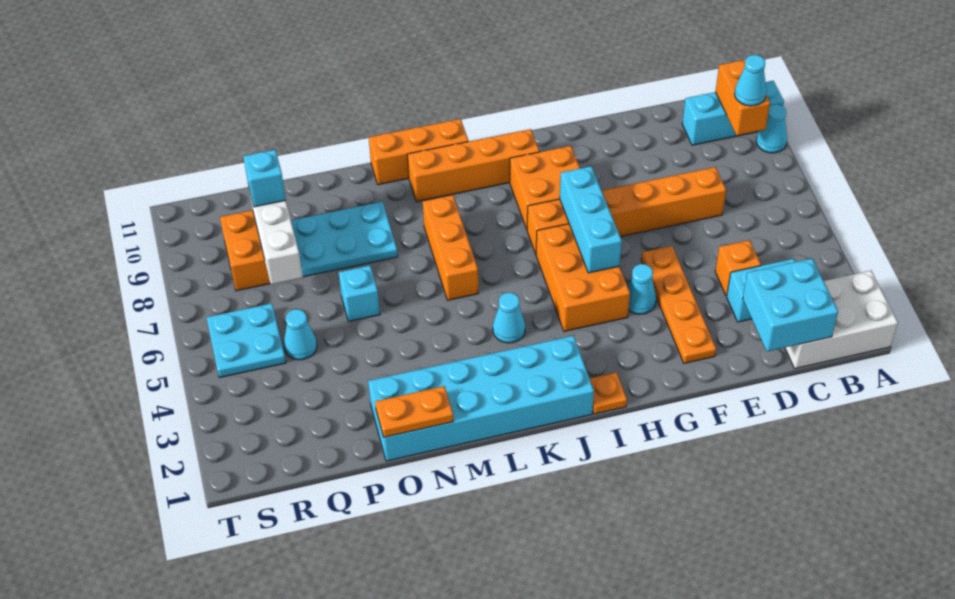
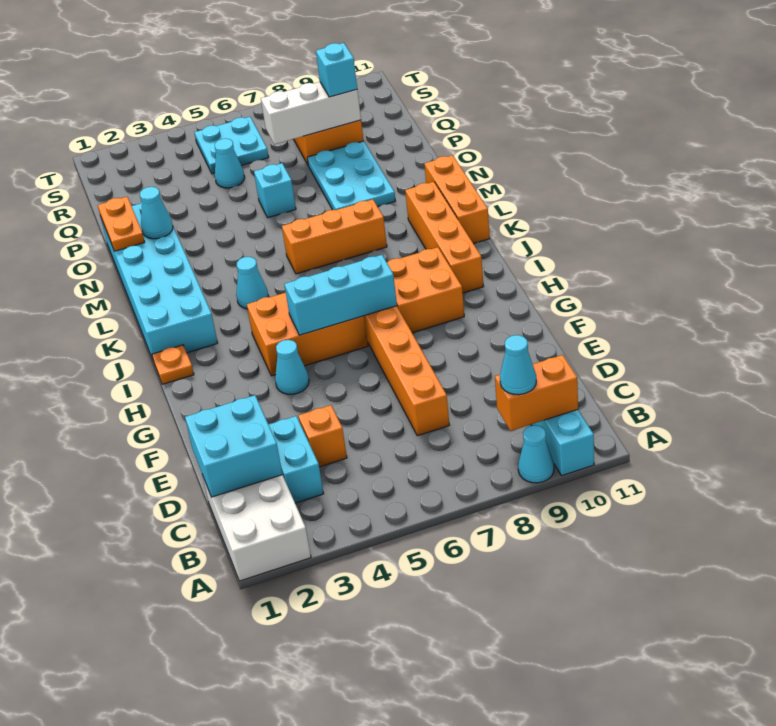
orange plate F2:F5 level 1 -> none
none -> cyan cone N2 level 2

